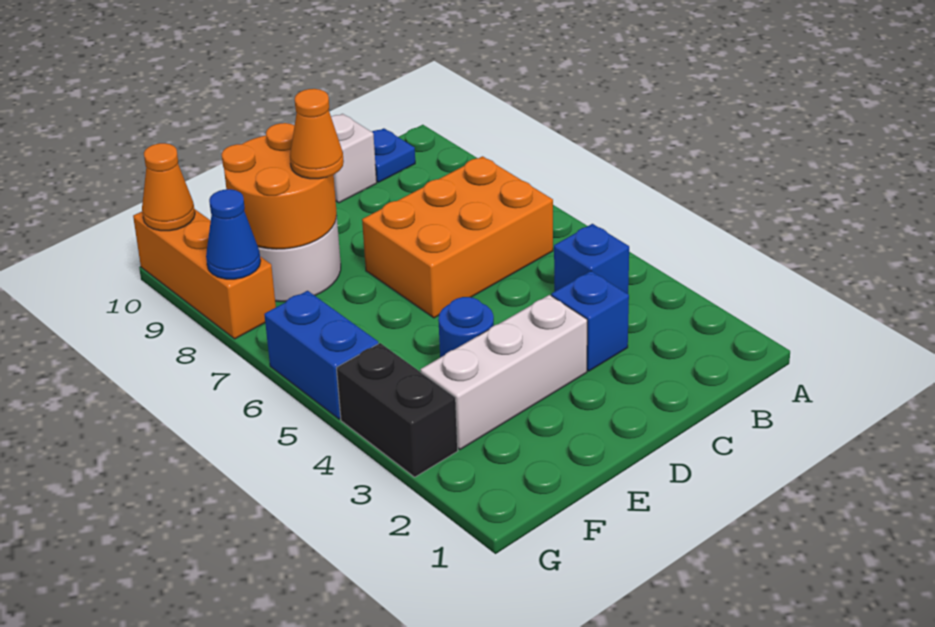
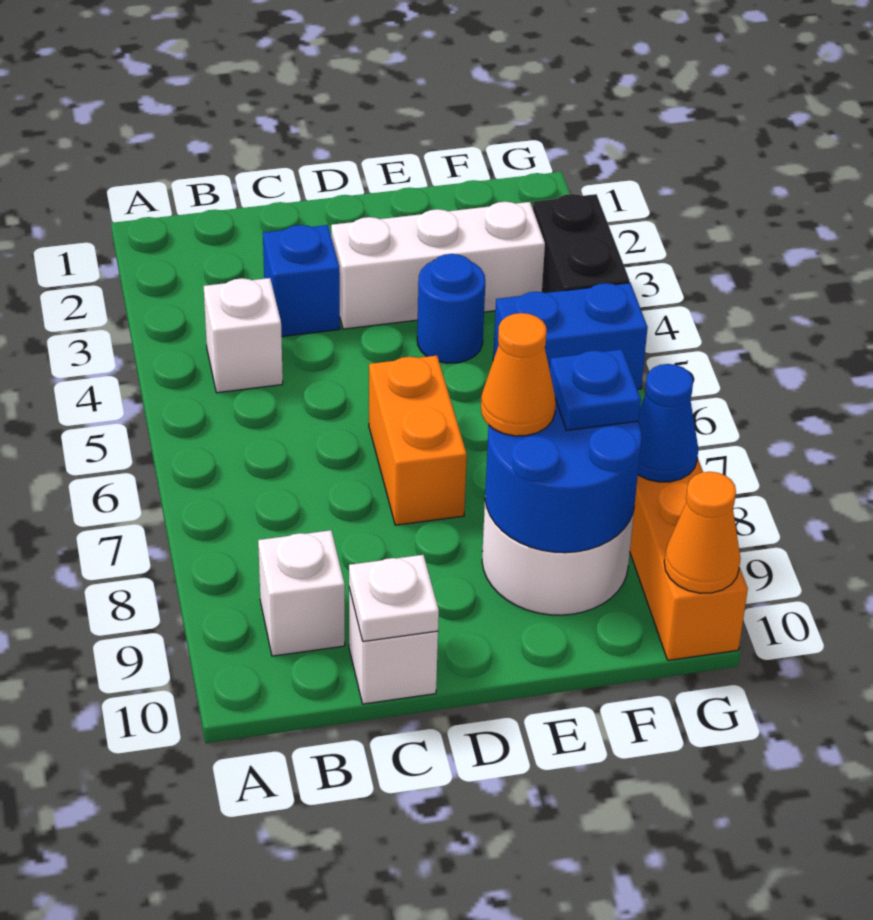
blue brick B4 level 1 -> white brick B4 level 1
orange brick B6:D7 level 1 -> orange brick D6:D7 level 1
none -> white brick B9 level 1
blue plate B10 level 1 -> blue plate F8 level 3
none -> white plate C10 level 2
orange round brick E8:F9 level 2 -> blue round brick E8:F9 level 2
blue brick G5:G6 level 1 -> blue brick F5:G5 level 1

